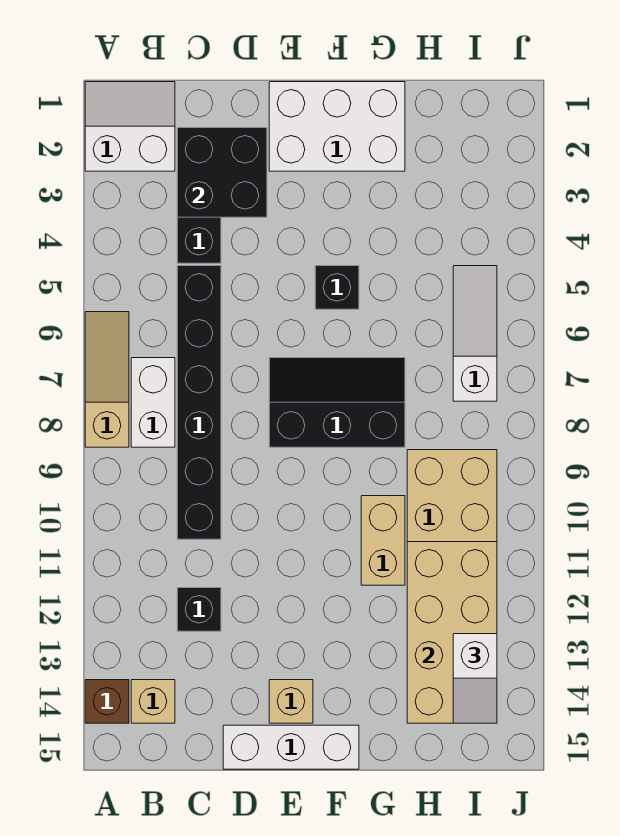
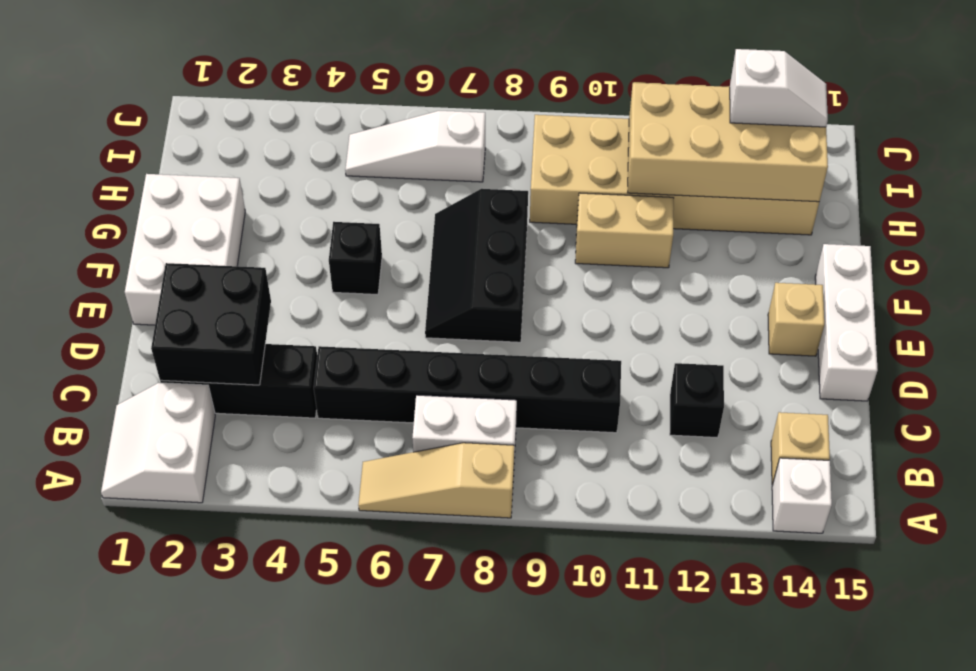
brown brick A14 level 1 -> white brick A14 level 1

